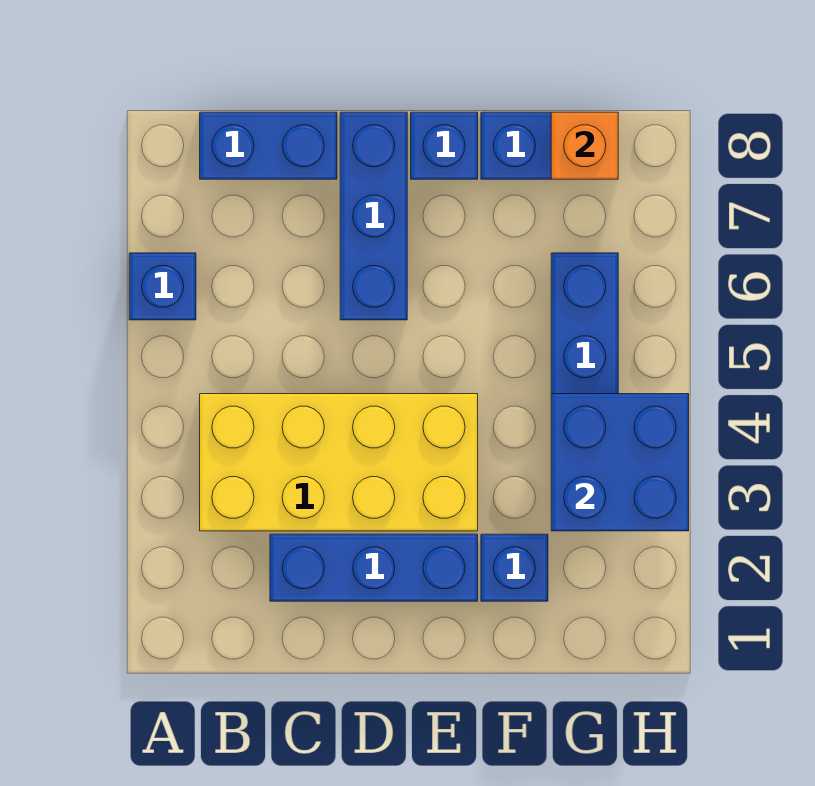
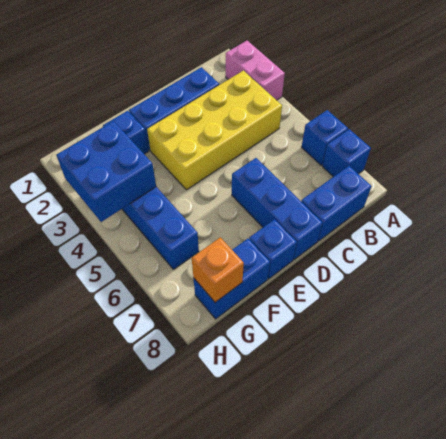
none -> pink brick A2:A3 level 1
none -> blue brick A7 level 1

